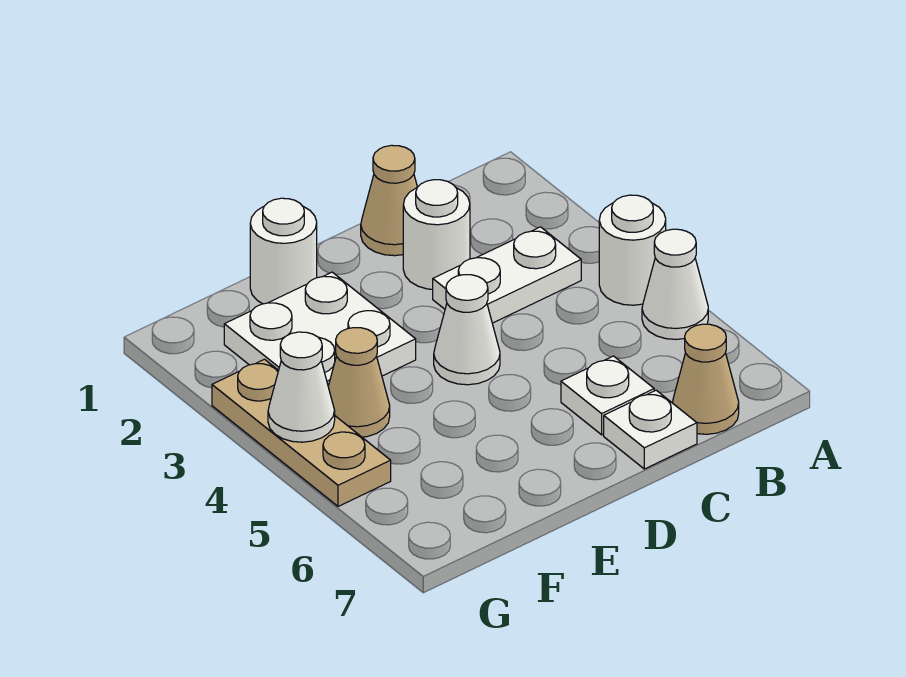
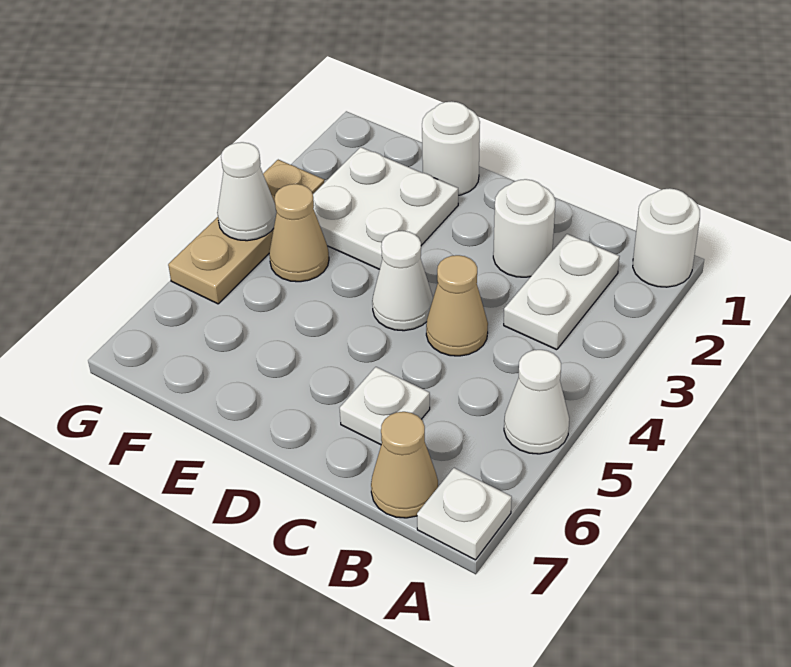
white round brick A4 level 1 -> white round brick A1 level 1
white plate B3:C3 level 1 -> white plate B2:B3 level 1
tan cone C1 level 1 -> tan cone C4 level 1
white plate C7 level 1 -> white plate A7 level 1

